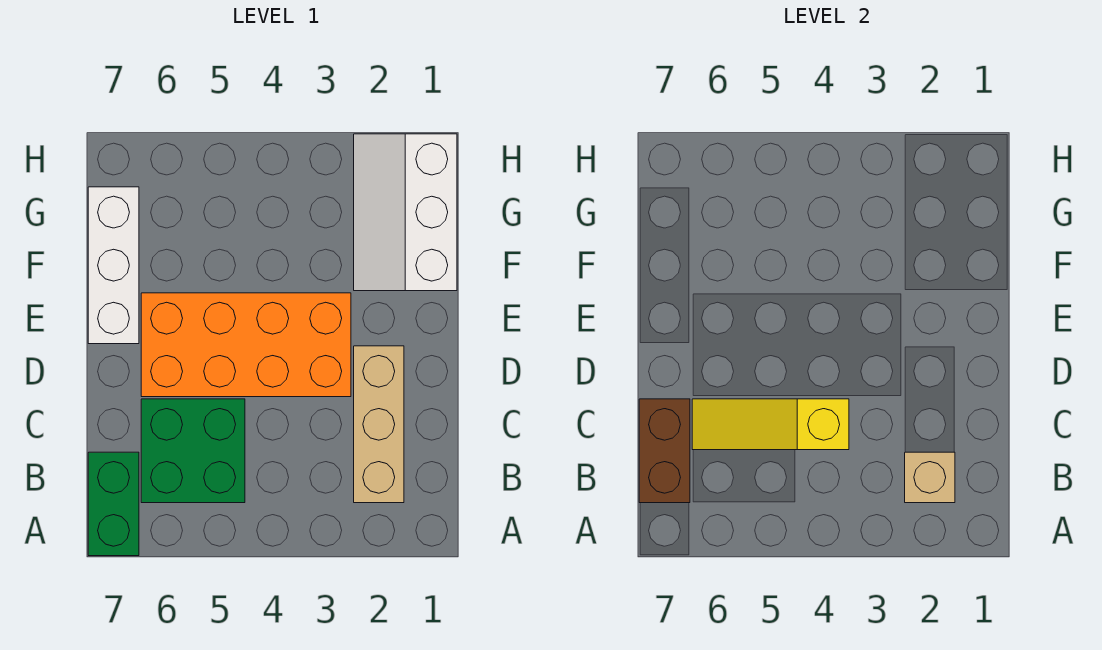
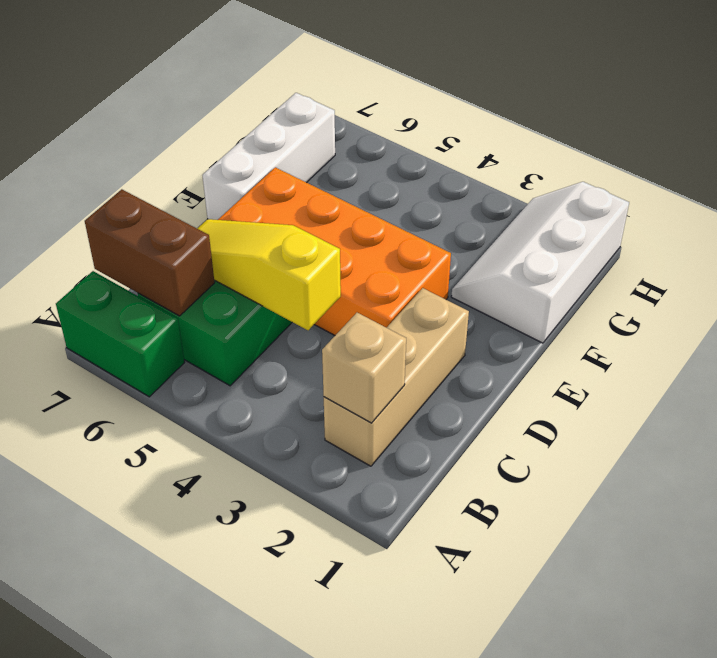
green brick A7:B7 level 1 -> green brick A6:A7 level 1
brown brick B7:C7 level 2 -> brown brick B6:B7 level 2

